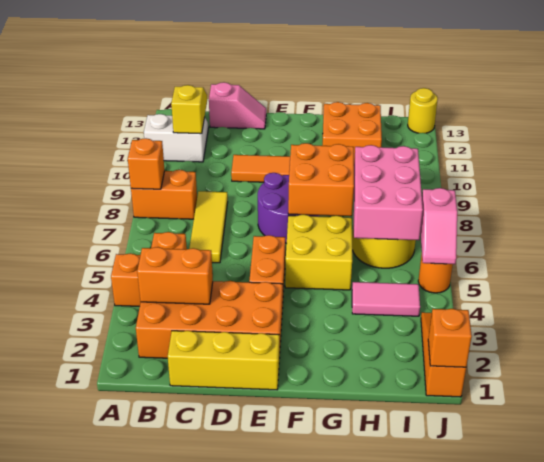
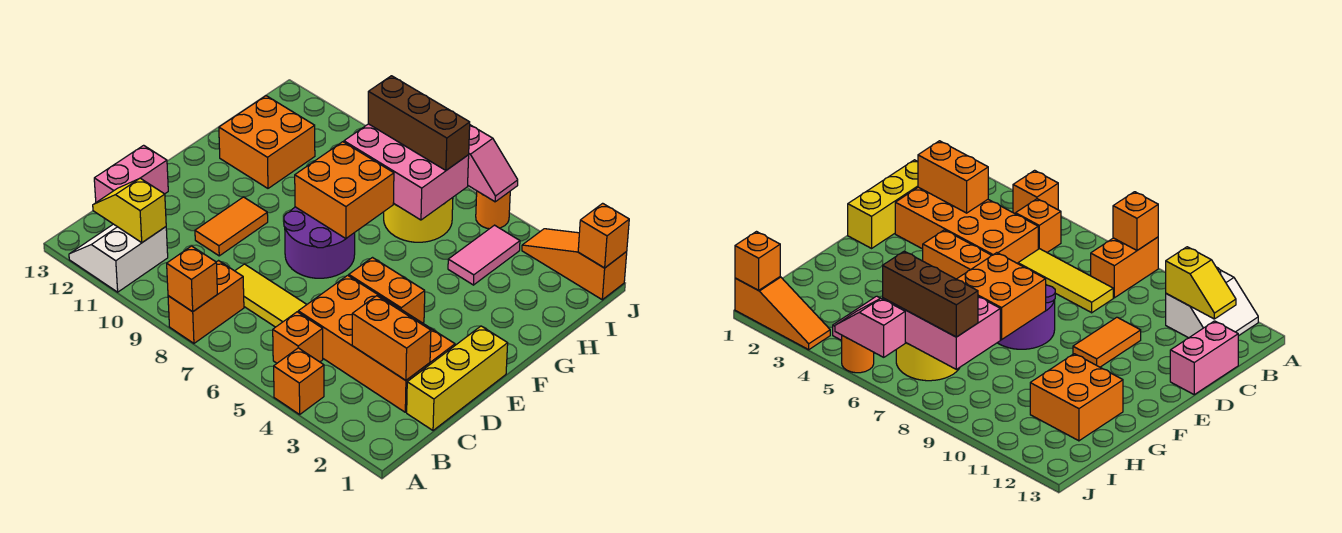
orange brick B2:E3 level 1 -> orange brick C2:D5 level 1
orange brick B3:C3 level 2 -> orange brick C2:C3 level 2
pink slope C13:D13 level 1 top C -> pink brick C13:D13 level 1
yellow brick F5:G6 level 1 -> none
none -> brown brick I6:I8 level 3
yellow round brick J13 level 1 -> none

